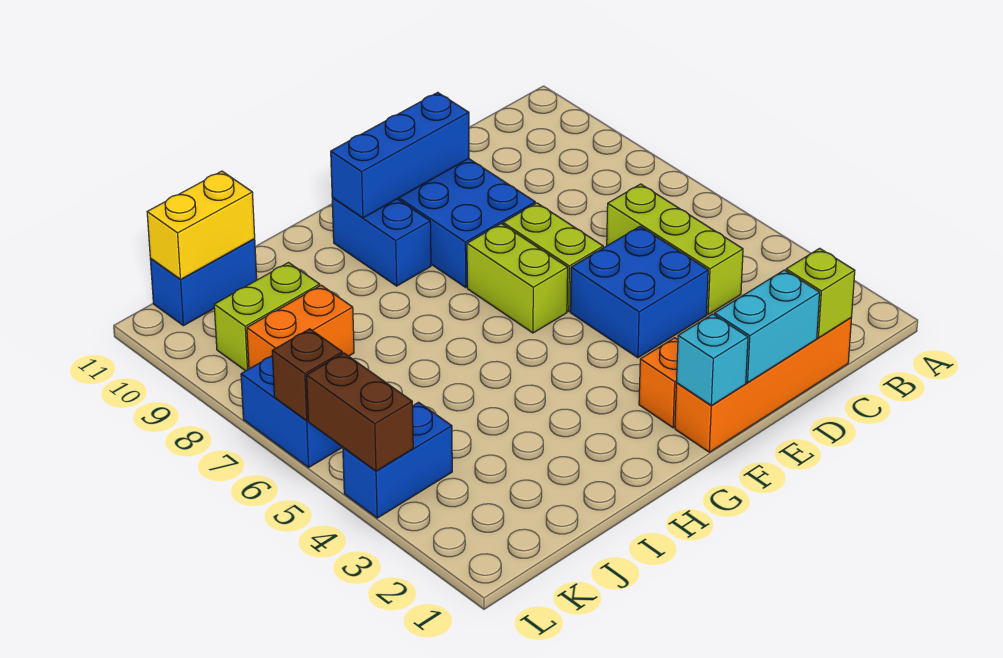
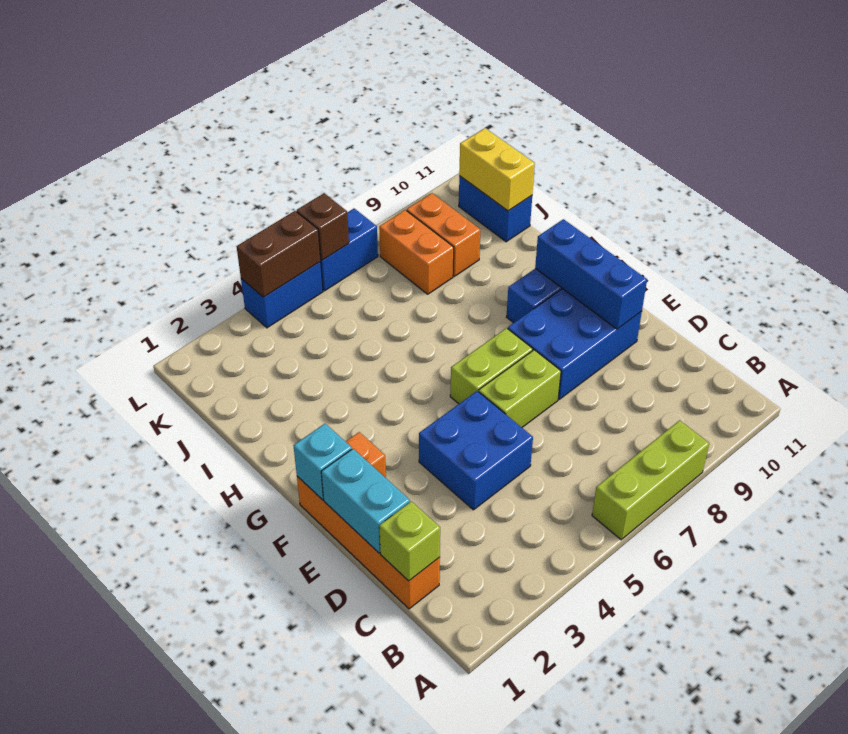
lime brick C4:C6 level 1 -> lime brick A6:A8 level 1
lime brick J9:K9 level 1 -> orange brick J9:K9 level 1
blue brick K4:L4 level 1 -> blue brick L4:L5 level 1

